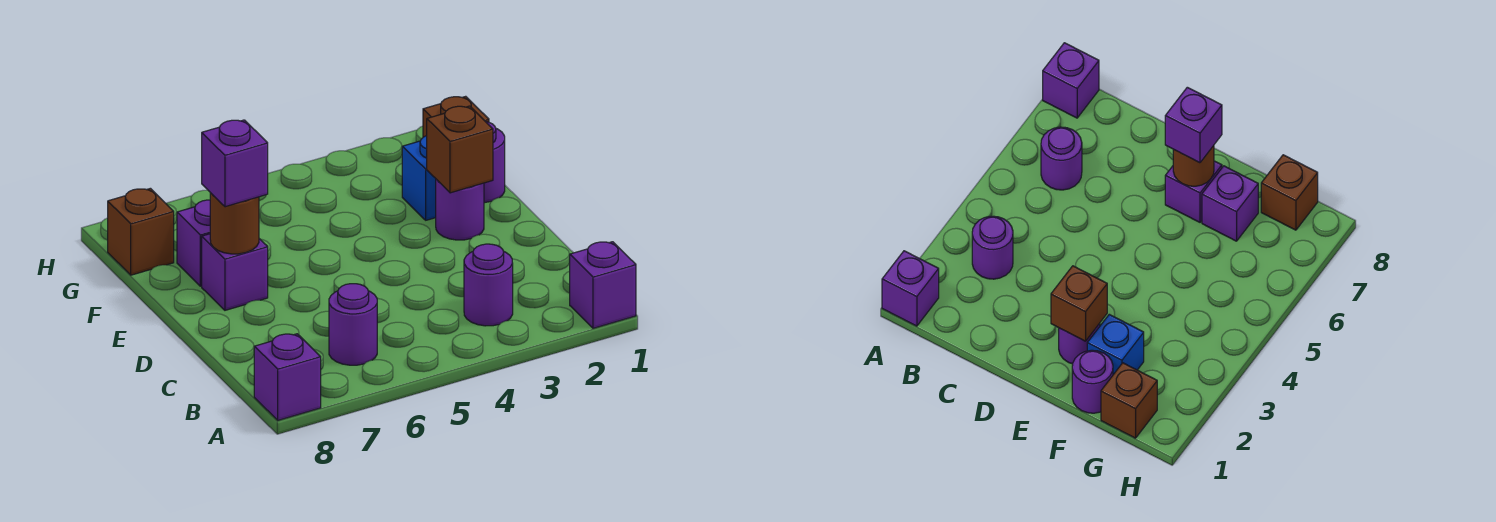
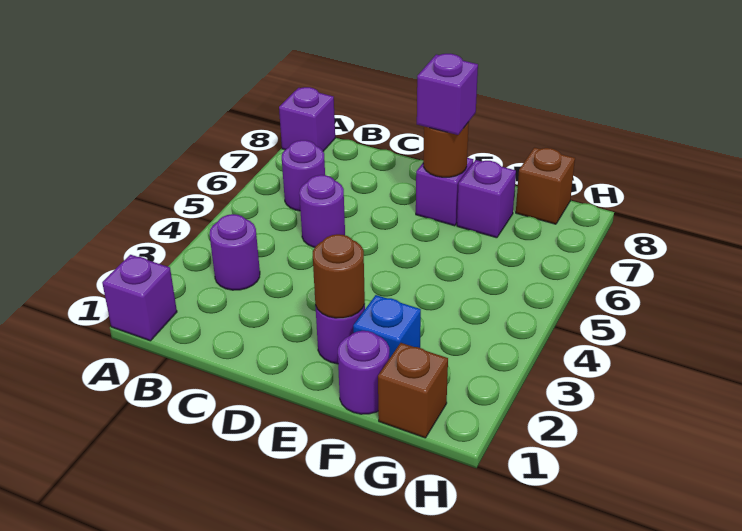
none -> purple round brick C5 level 1
brown brick E2 level 2 -> brown round brick E2 level 2

